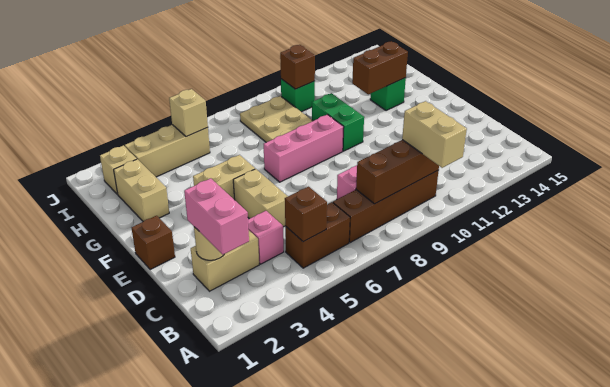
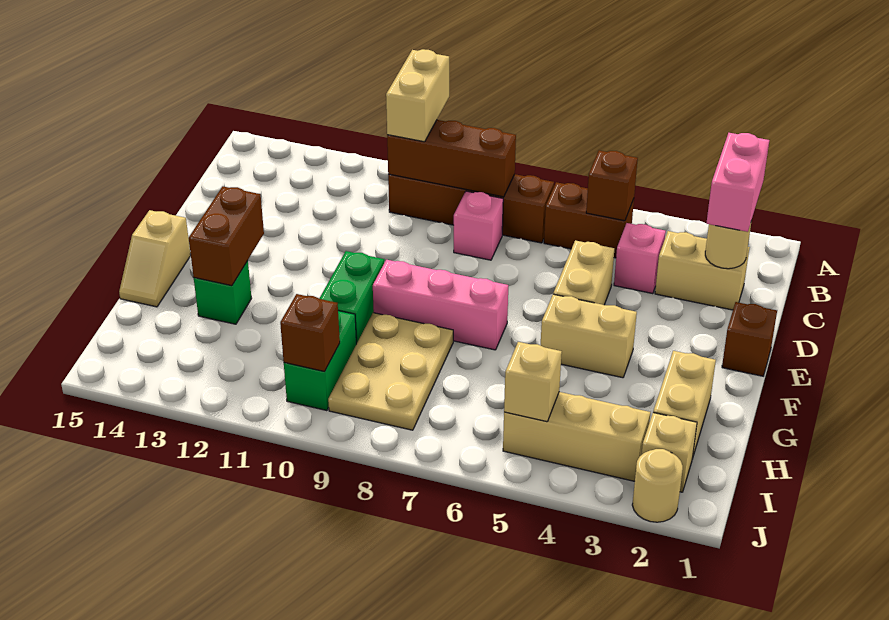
none -> tan slope F15:G15 level 1 top F
brown brick G12:G13 level 2 -> brown brick F13:G13 level 2
green brick I10 level 1 -> green brick H10:I10 level 1
none -> tan round brick J2 level 1

